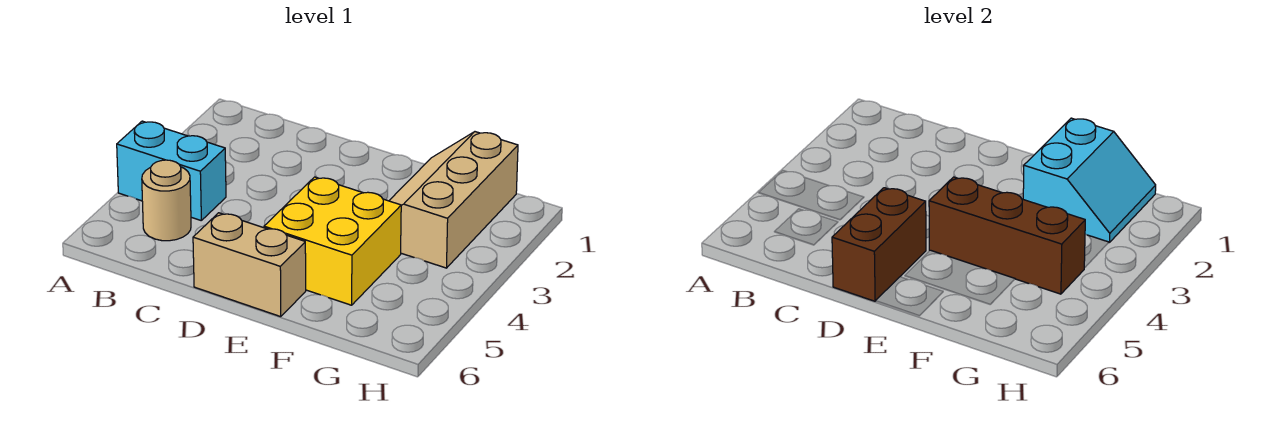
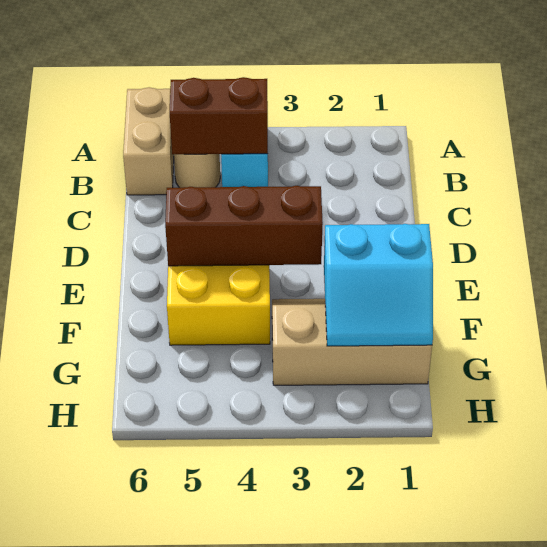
brown brick D5:D6 level 2 -> brown brick B4:B5 level 2
tan brick D6:E6 level 1 -> tan brick A6:B6 level 1
brown brick E4:G4 level 2 -> brown brick E3:E5 level 2

